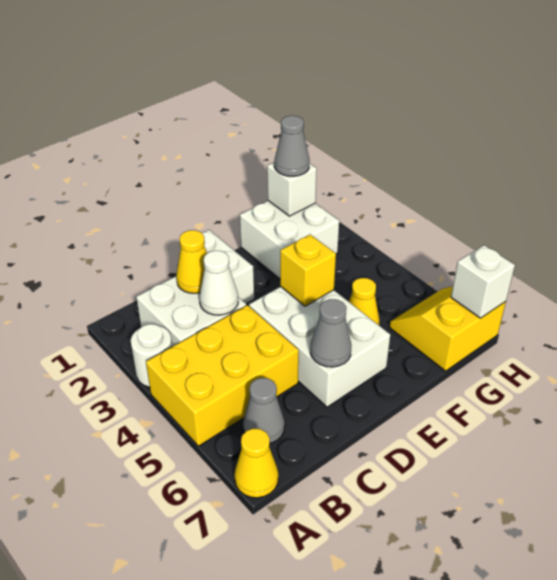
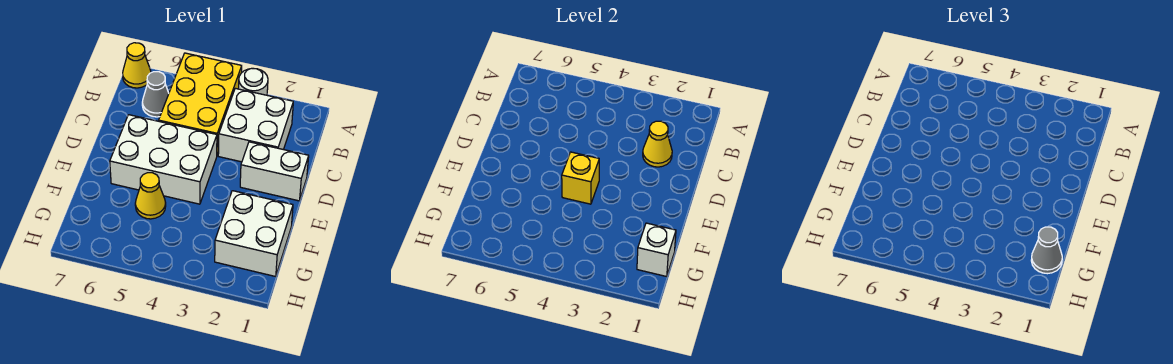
white cone C3 level 2 -> none
grey cone D6 level 2 -> none
yellow slope G6:H7 level 1 top 7 -> none
white brick H7 level 2 -> none

